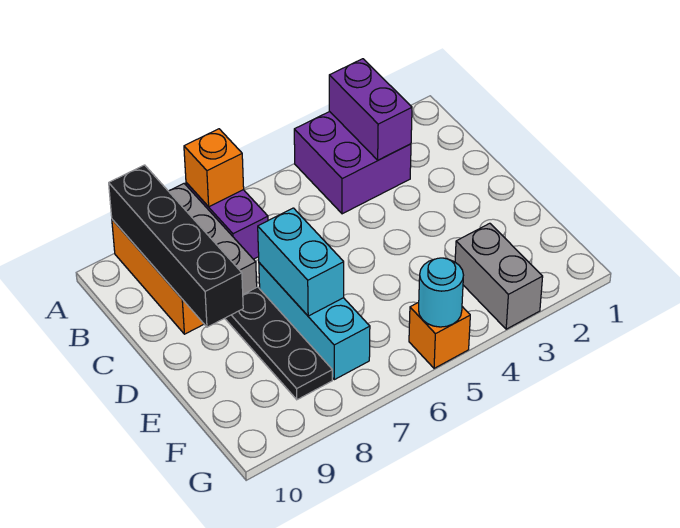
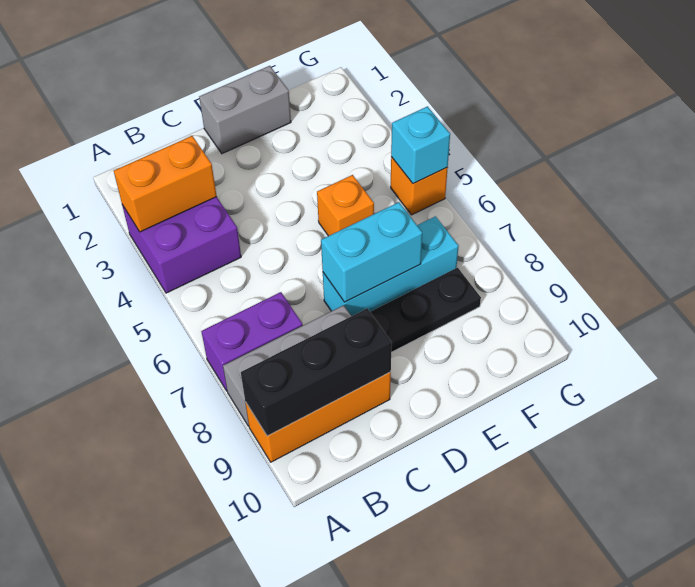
purple brick A3:B3 level 2 -> orange brick A3:B3 level 2
orange brick A7 level 2 -> orange brick E5 level 1
black brick A9:D9 level 2 -> black brick A9:C9 level 2
grey brick F3:G3 level 1 -> grey brick D1:E1 level 1
cyan round brick G5 level 2 -> cyan brick G5 level 2

